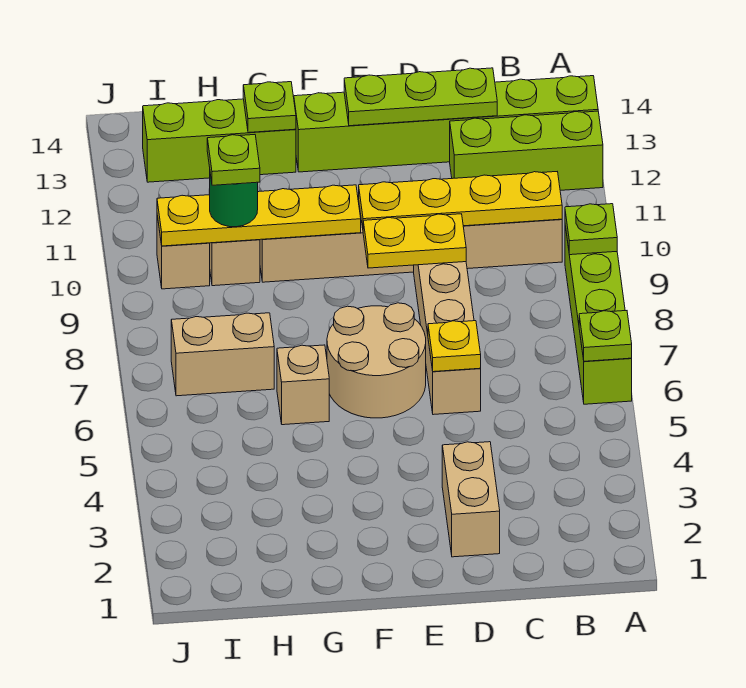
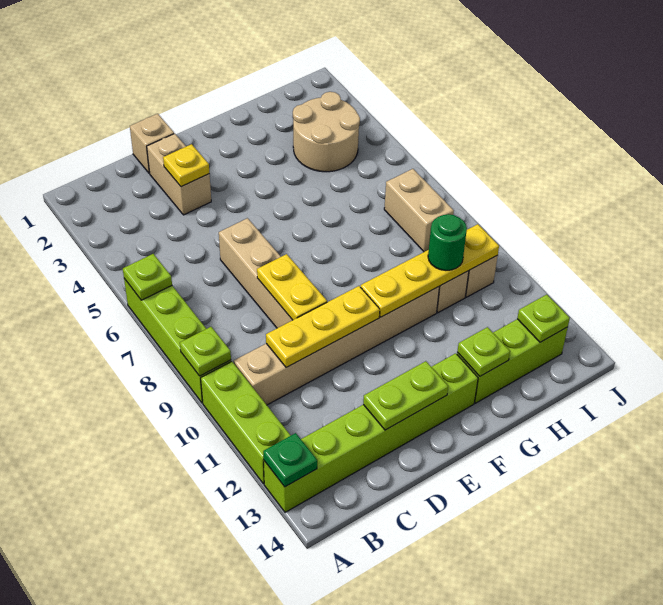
lime brick A12:C12 level 1 -> lime brick A10:A12 level 1
none -> green plate A13 level 2
yellow plate B10:E10 level 2 -> yellow plate C10:E10 level 2
lime plate C13:E13 level 2 -> lime plate D13:E13 level 2
yellow plate D6 level 2 -> yellow plate D3 level 2
yellow plate D9:E9 level 2 -> yellow plate D8:D9 level 2
tan round brick E6:F7 level 1 -> tan round brick H3:I4 level 1
tan brick G6 level 1 -> tan brick D1 level 1
tan brick H7:I7 level 1 -> tan brick I7:I8 level 1
lime plate H10 level 4 -> lime plate I13 level 2

